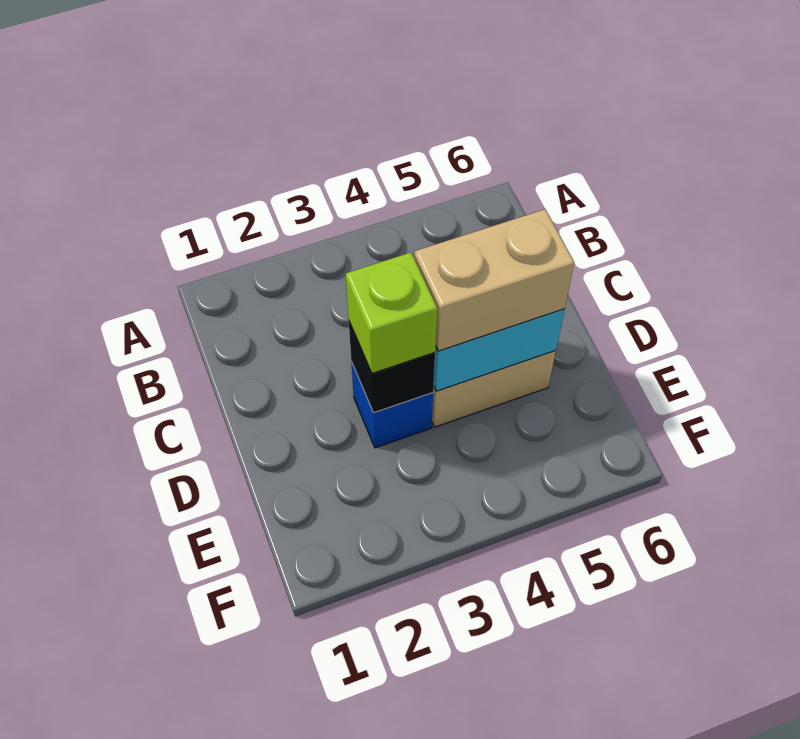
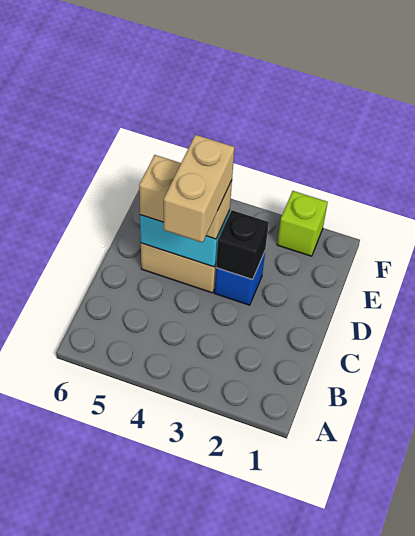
none -> tan brick C4:D4 level 4
lime brick D3 level 3 -> lime brick F2 level 1

